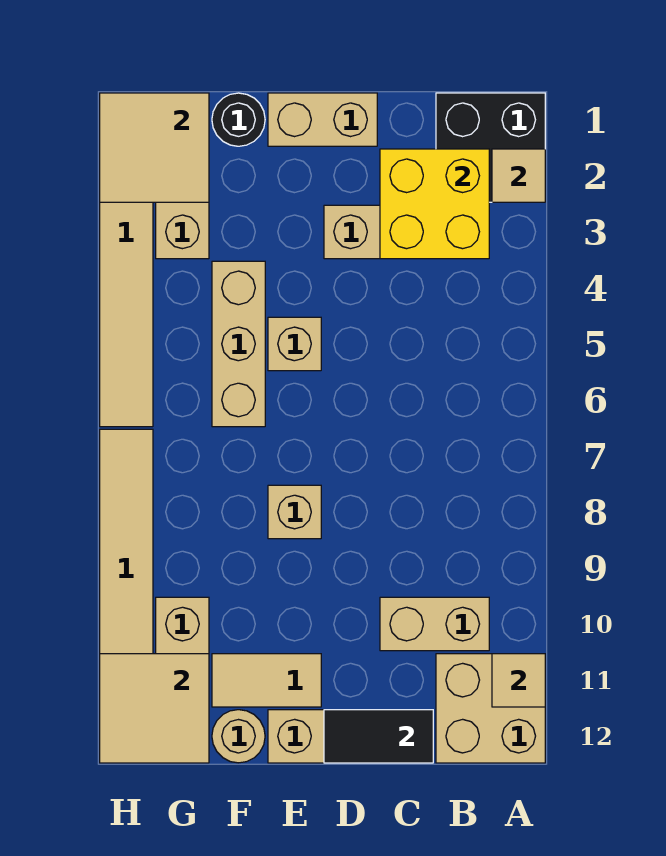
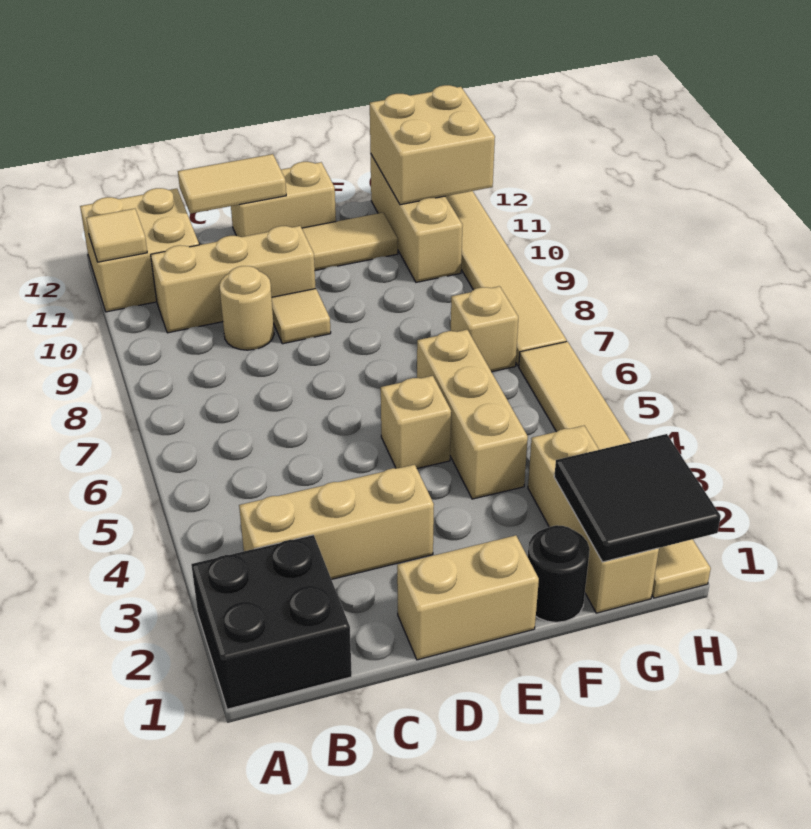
tan tile A2 level 2 -> tan tile D9 level 1
yellow brick B2:C3 level 2 -> none
tan brick B10:C10 level 1 -> tan brick B10:D10 level 1
black tile C12:D12 level 2 -> tan tile C12:D12 level 2
tan brick E8 level 1 -> tan brick G7 level 1
tan round brick F12 level 1 -> tan round brick C9 level 1
tan tile G1:H2 level 2 -> black tile G1:H2 level 2
tan tile G11:H12 level 2 -> tan brick G11:H12 level 2

